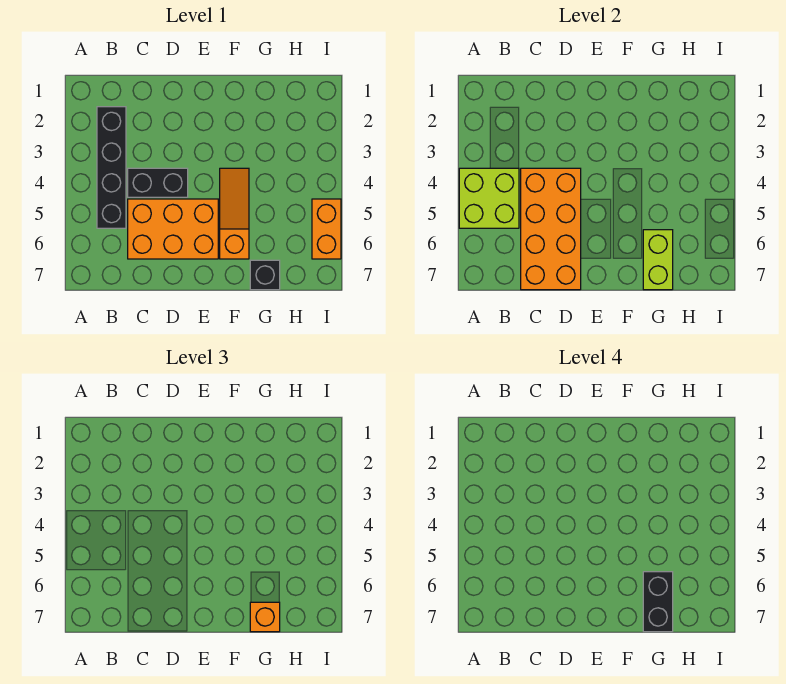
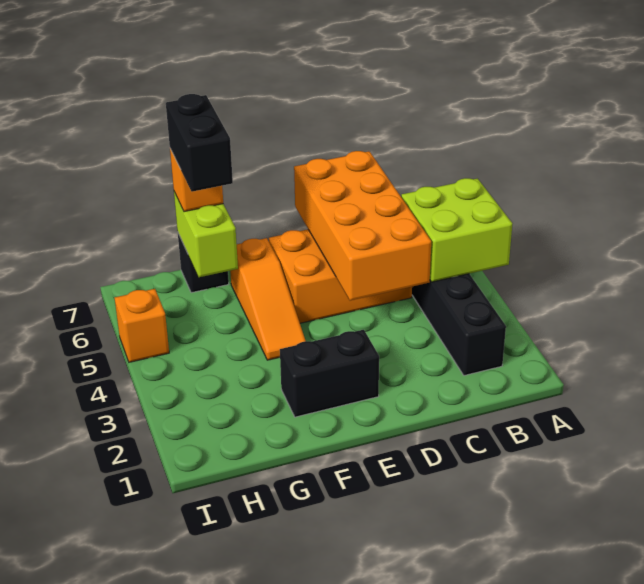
black brick C4:D4 level 1 -> black brick E2:F2 level 1
orange brick I5:I6 level 1 -> orange brick I5 level 1

